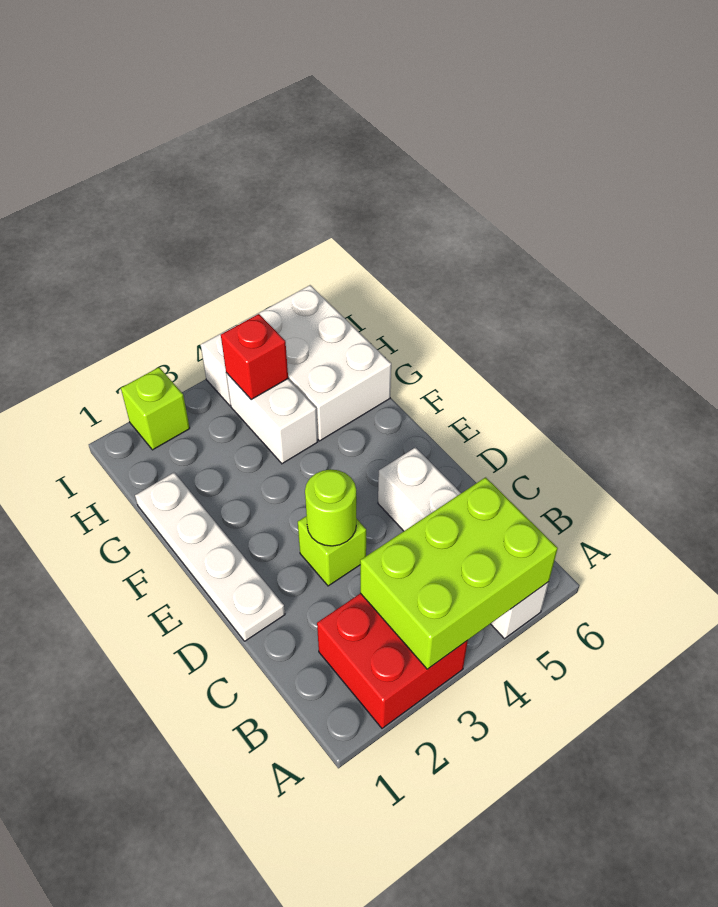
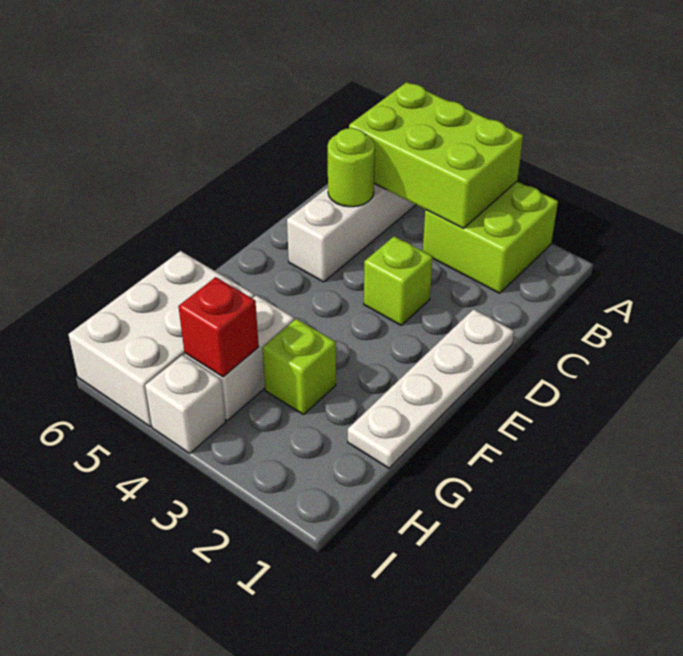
red brick A2:B3 level 1 -> lime brick A2:B3 level 1
lime round brick D3 level 2 -> lime round brick C5 level 2
lime brick I2 level 1 -> lime brick G3 level 1

